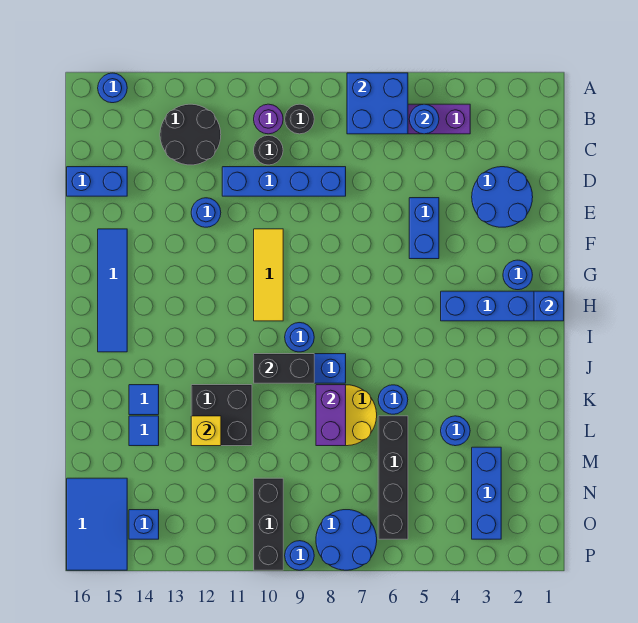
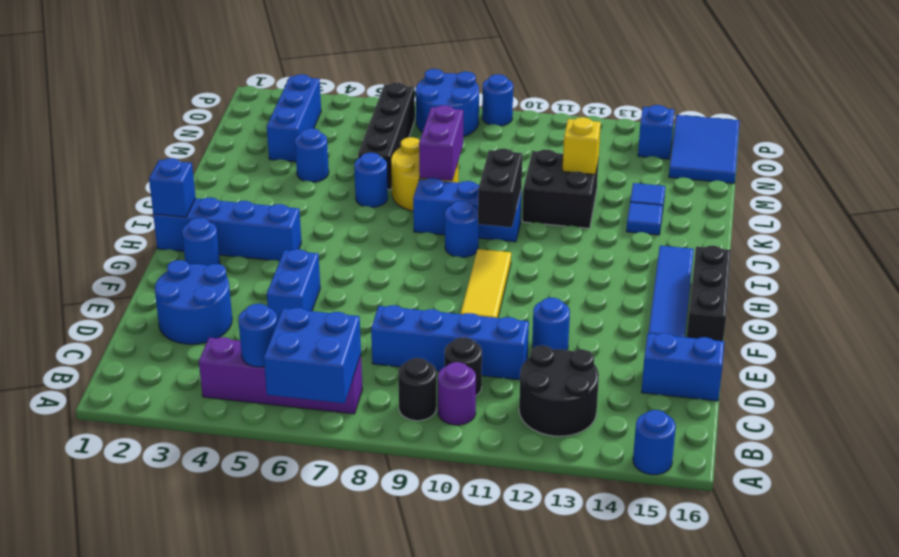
black brick J9:J10 level 2 -> black brick I10:J10 level 2
black brick N10:P10 level 1 -> black brick F16:H16 level 1

